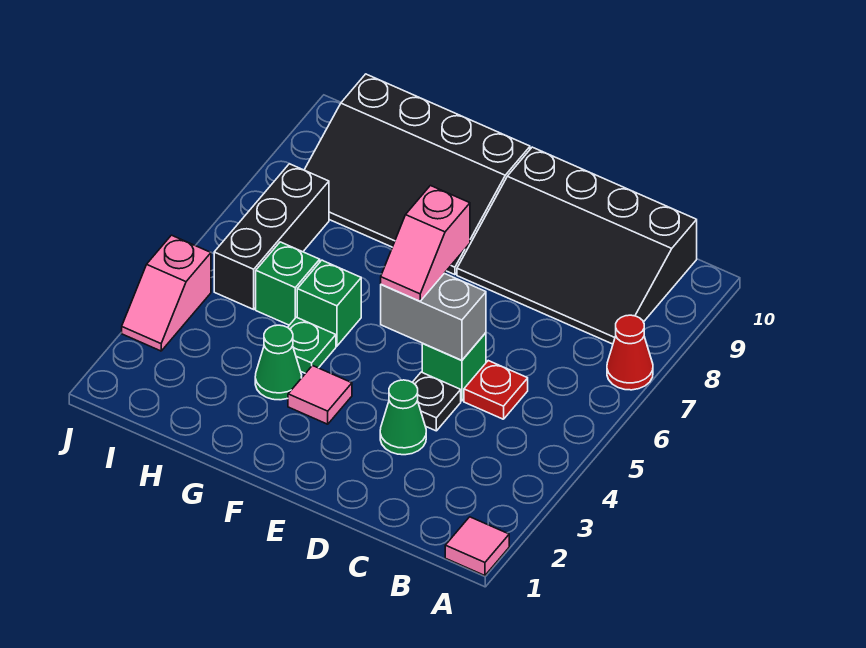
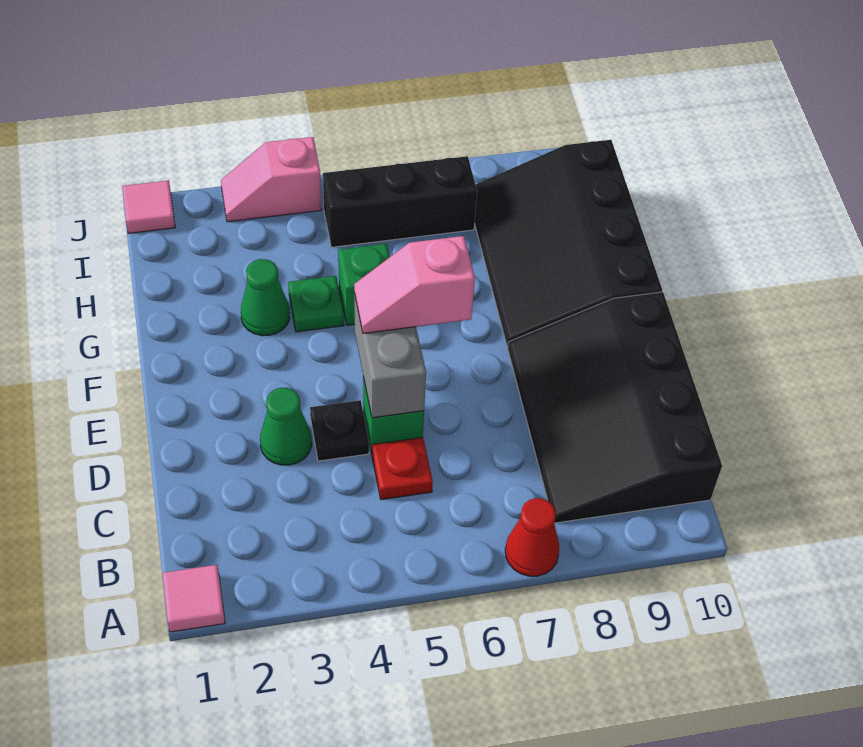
pink tile F3 level 1 -> pink tile J1 level 1
green brick H5 level 1 -> none

